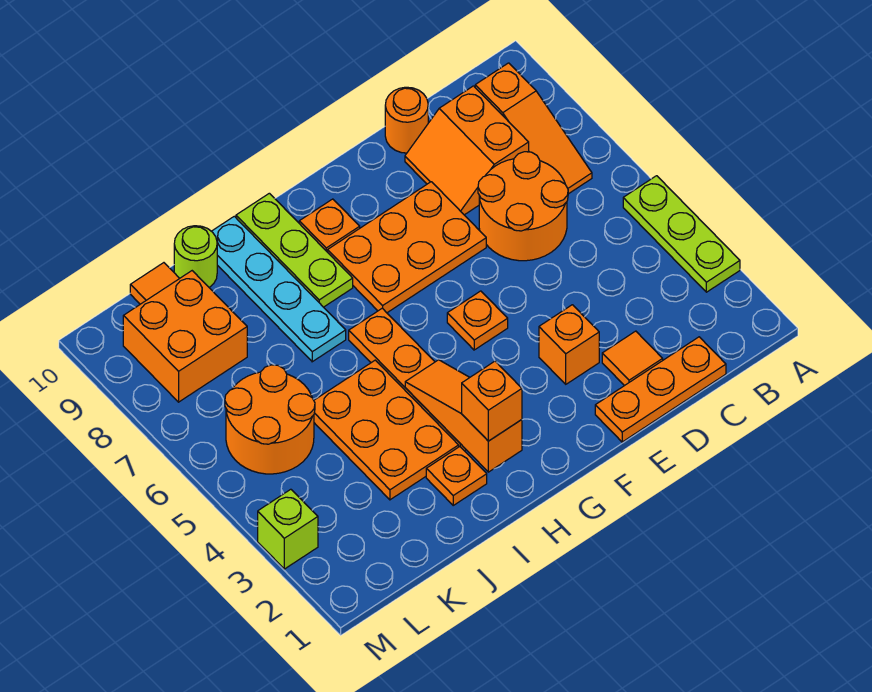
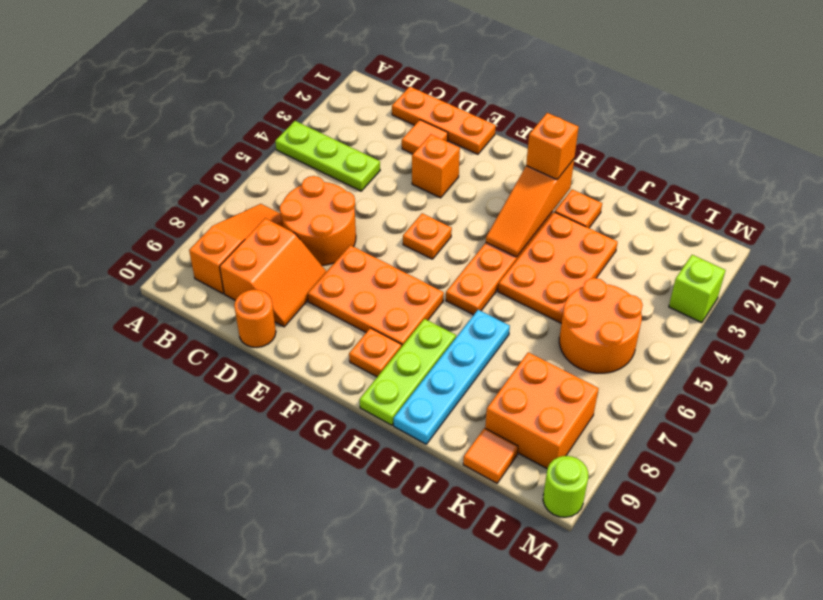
lime plate A3:A5 level 1 -> lime plate A4:C4 level 1
lime round brick J10 level 1 -> lime round brick M10 level 1

